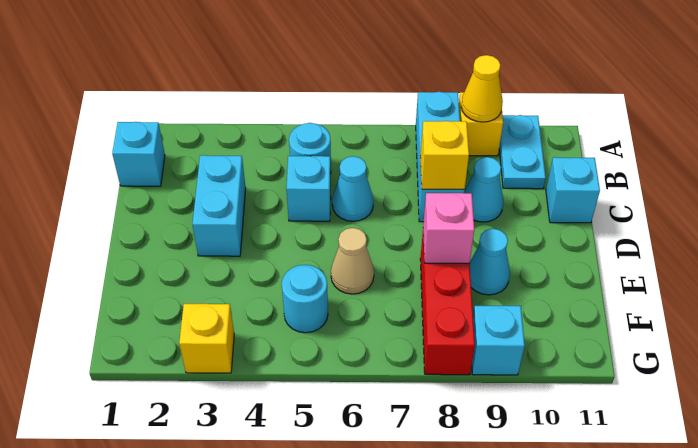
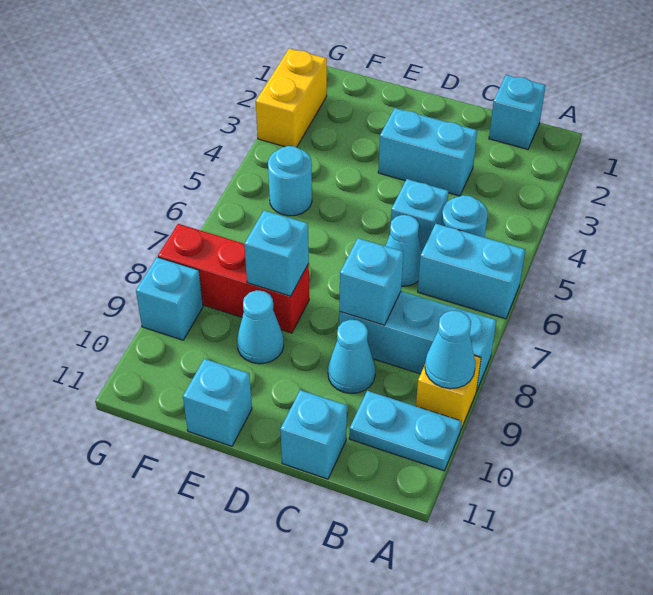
none -> cyan brick A6:B6 level 1
yellow cone A9 level 2 -> cyan cone A9 level 2
yellow brick C8 level 2 -> cyan brick C8 level 2
tan cone E6 level 1 -> none
pink brick E8 level 2 -> cyan brick E8 level 2
none -> cyan brick E11 level 1
yellow brick G3 level 1 -> yellow brick G2:G3 level 1

